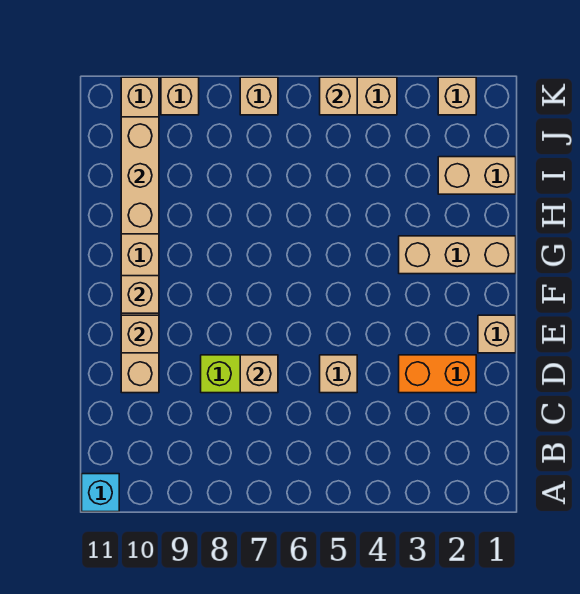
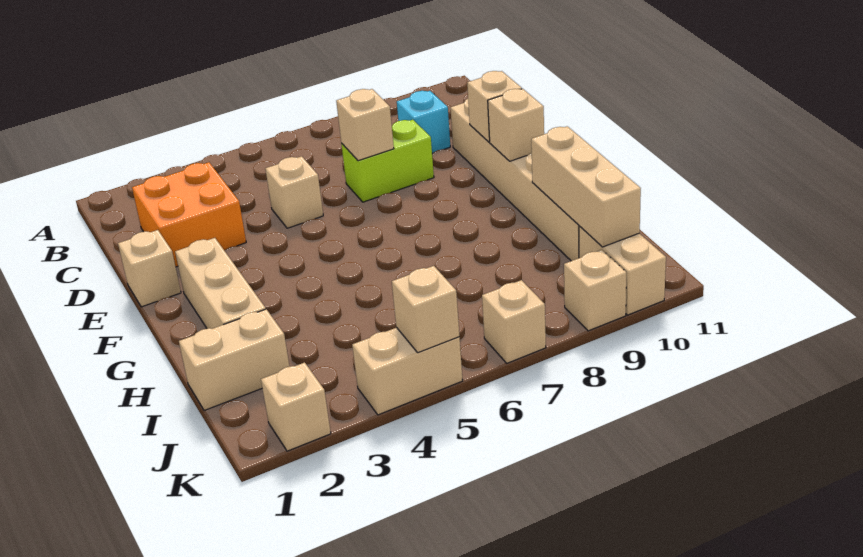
cyan brick A11 level 1 -> cyan brick C9 level 1
orange brick D2:D3 level 1 -> orange brick C2:D3 level 1
tan brick G1:G3 level 1 -> tan brick F2:H2 level 1

